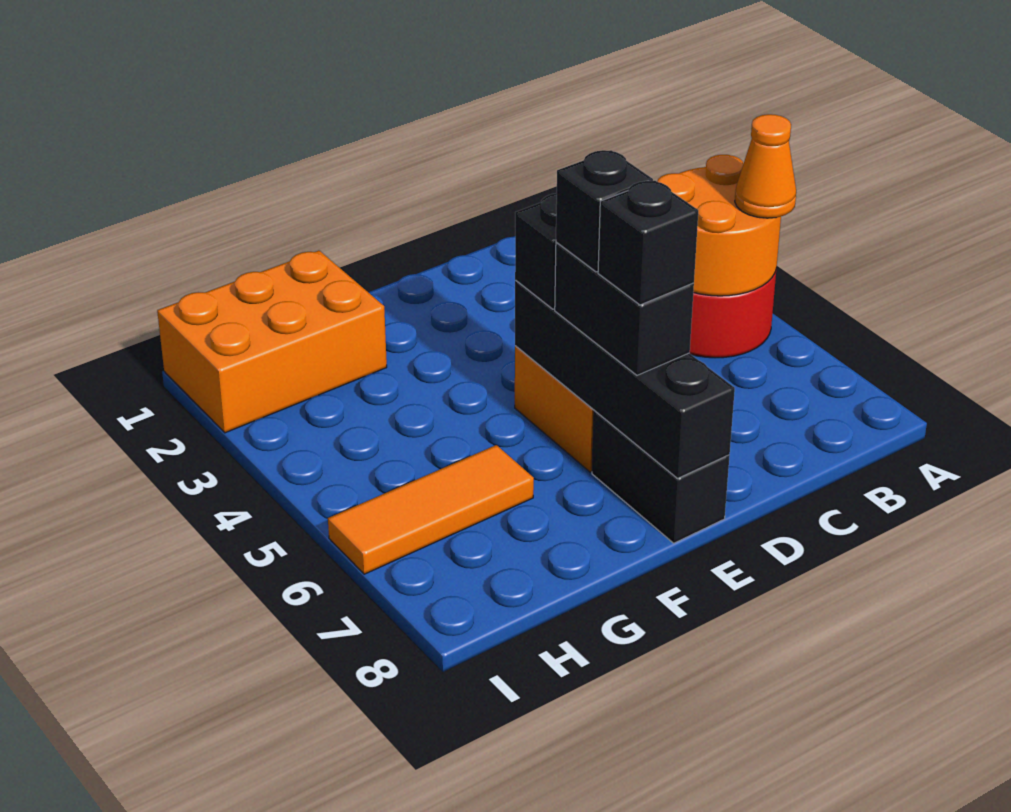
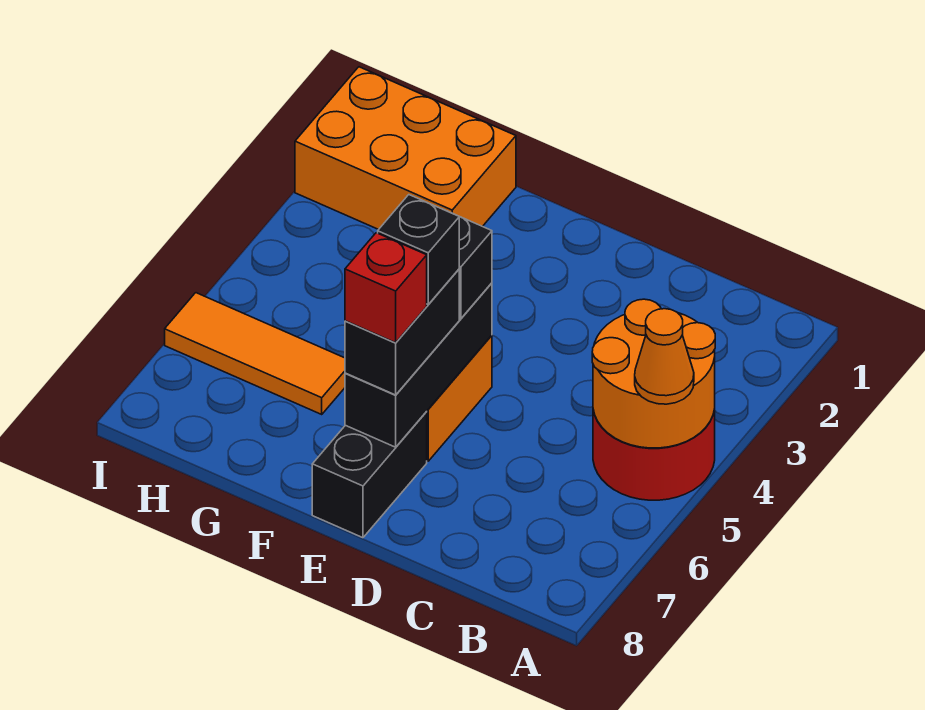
black brick E5:E8 level 2 -> black brick E5:E7 level 2
black brick E7 level 4 -> red brick E7 level 4

